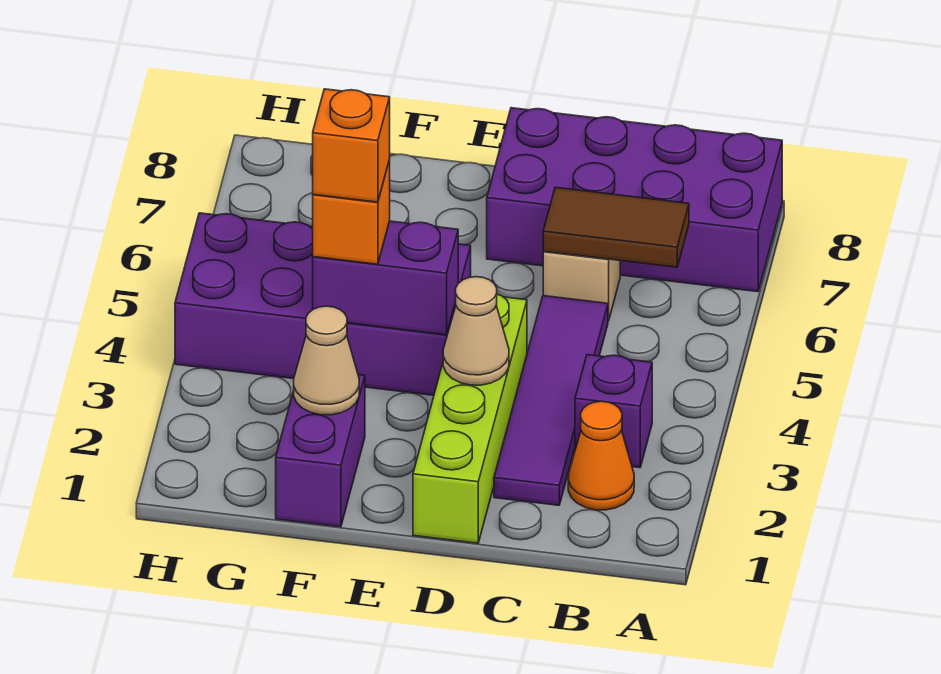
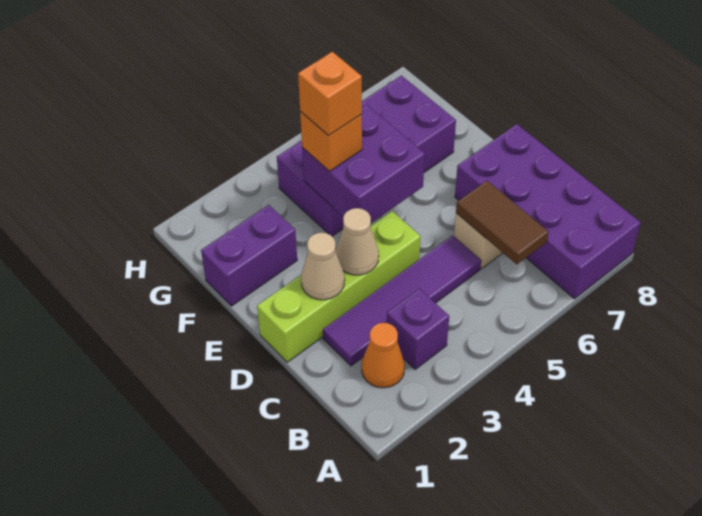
purple brick E4:H5 level 1 -> purple brick F4:G7 level 1
purple brick E4:F4 level 2 -> purple brick E4:F5 level 2
tan cone F2 level 2 -> tan cone D2 level 2

